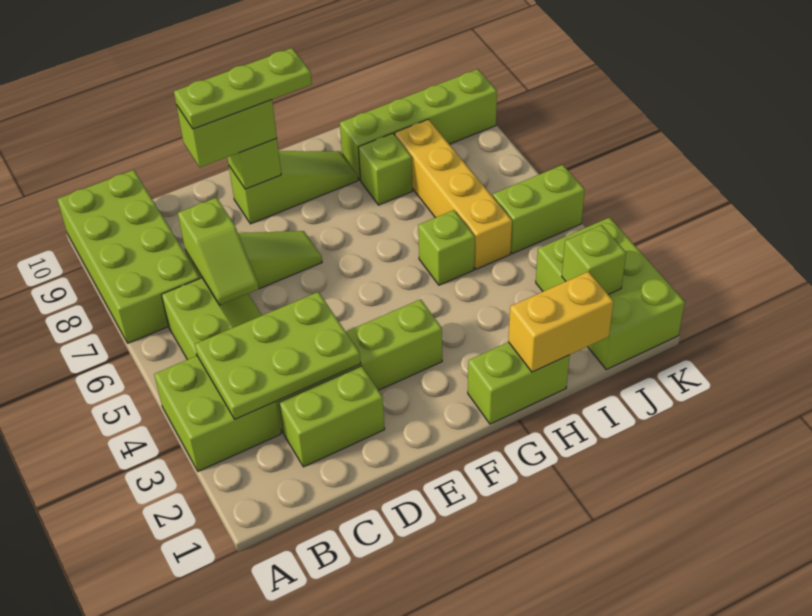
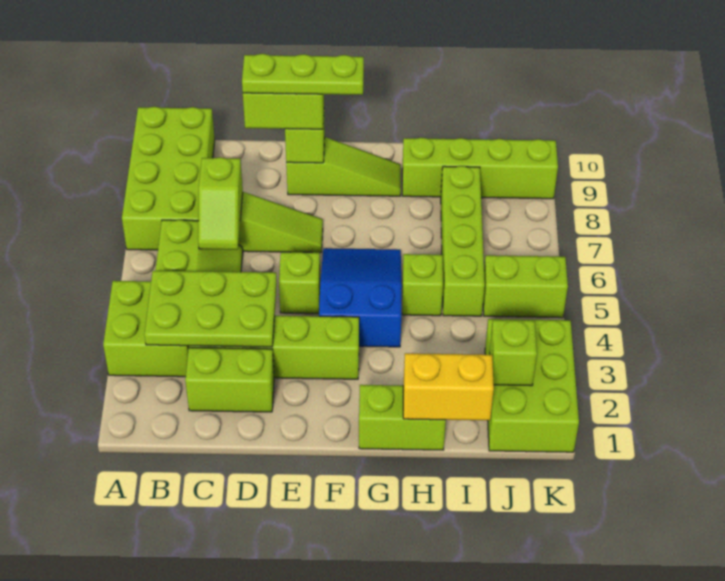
none -> blue slope F4:G6 level 1 top 4
lime brick H8 level 1 -> lime brick E5 level 1
yellow brick I5:I8 level 1 -> lime brick I5:I8 level 1

